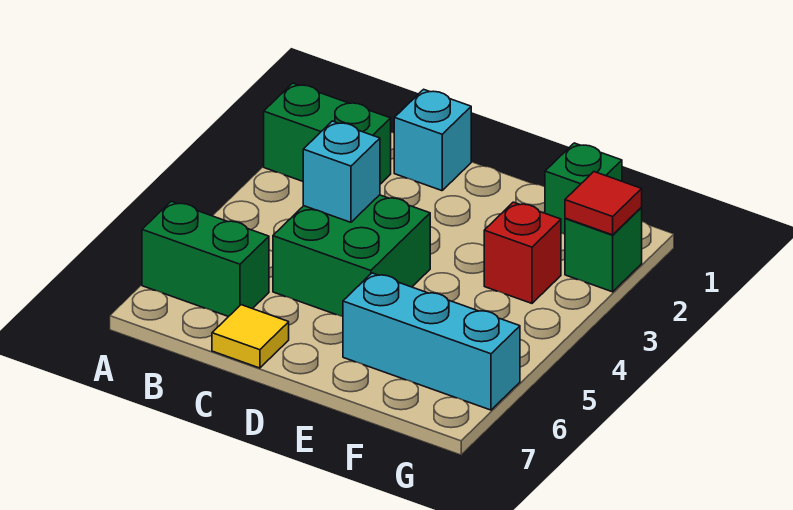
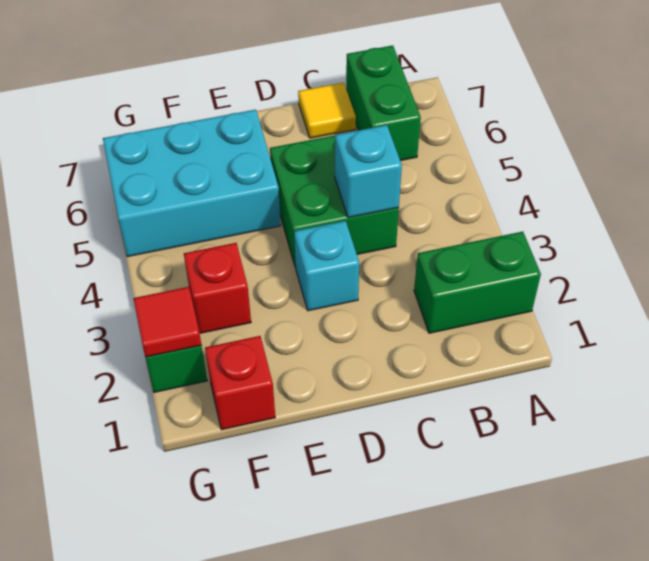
green brick A6:B6 level 1 -> green brick B6:B7 level 1
cyan brick C1 level 1 -> cyan brick D3 level 1
cyan brick E6:G6 level 1 -> cyan brick E5:G6 level 1
green brick F1 level 1 -> red brick F1 level 1

